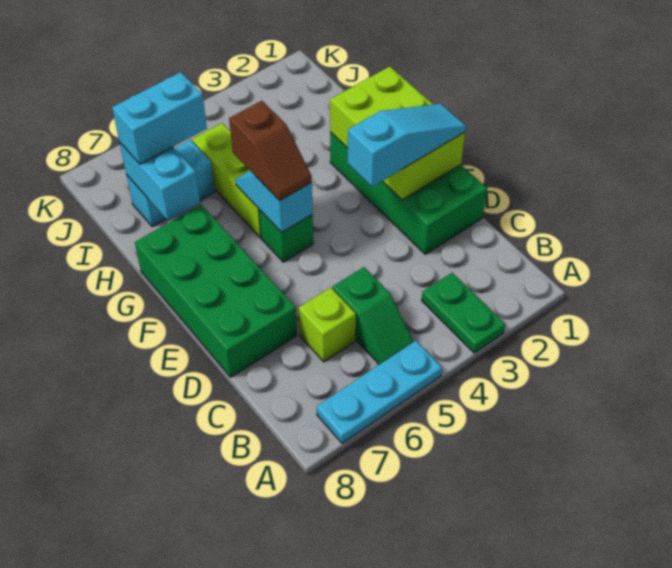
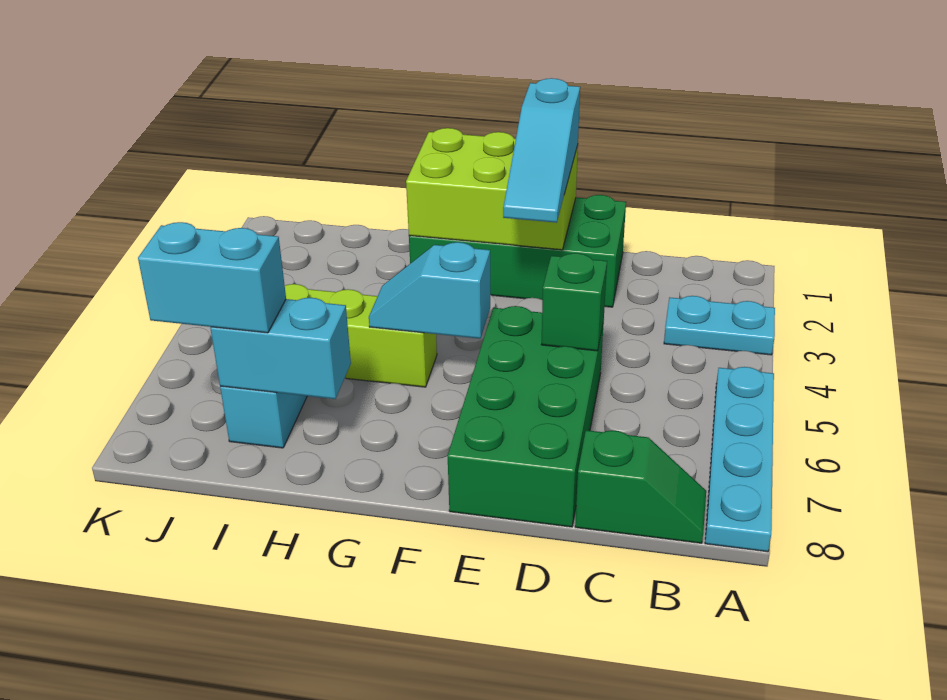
green plate A3:B3 level 1 -> cyan plate A3:B3 level 1
cyan plate A5:A7 level 1 -> cyan plate A5:A8 level 1
green slope B5:C5 level 1 top C -> green slope B8:C8 level 1 top C
lime brick C6 level 1 -> none
green brick D7:G8 level 1 -> green brick D5:E8 level 1
cyan slope E1:E3 level 3 top 3 -> cyan slope E1:E3 level 3 top 1
green brick F5 level 1 -> green brick D5 level 2
brown slope F5:G5 level 3 top G -> none
cyan brick I6:I7 level 3 -> cyan brick I7:J7 level 3

